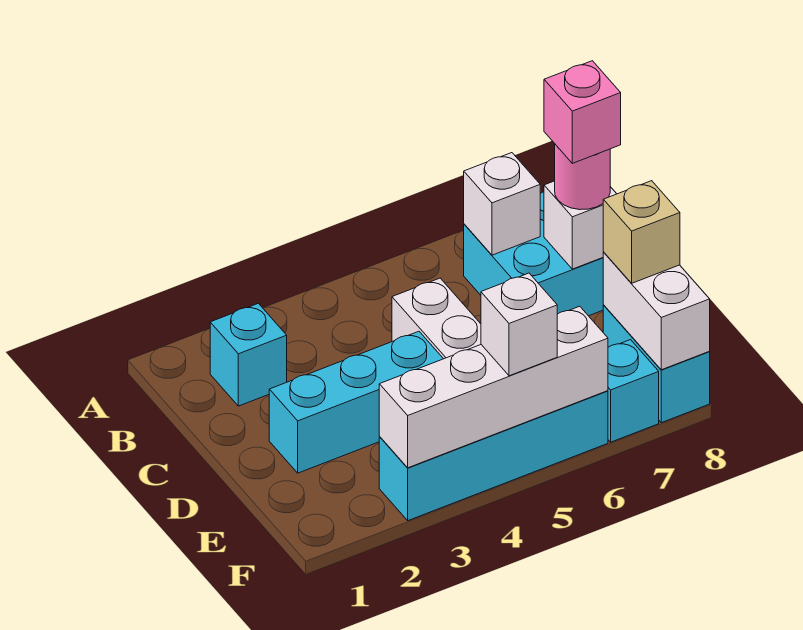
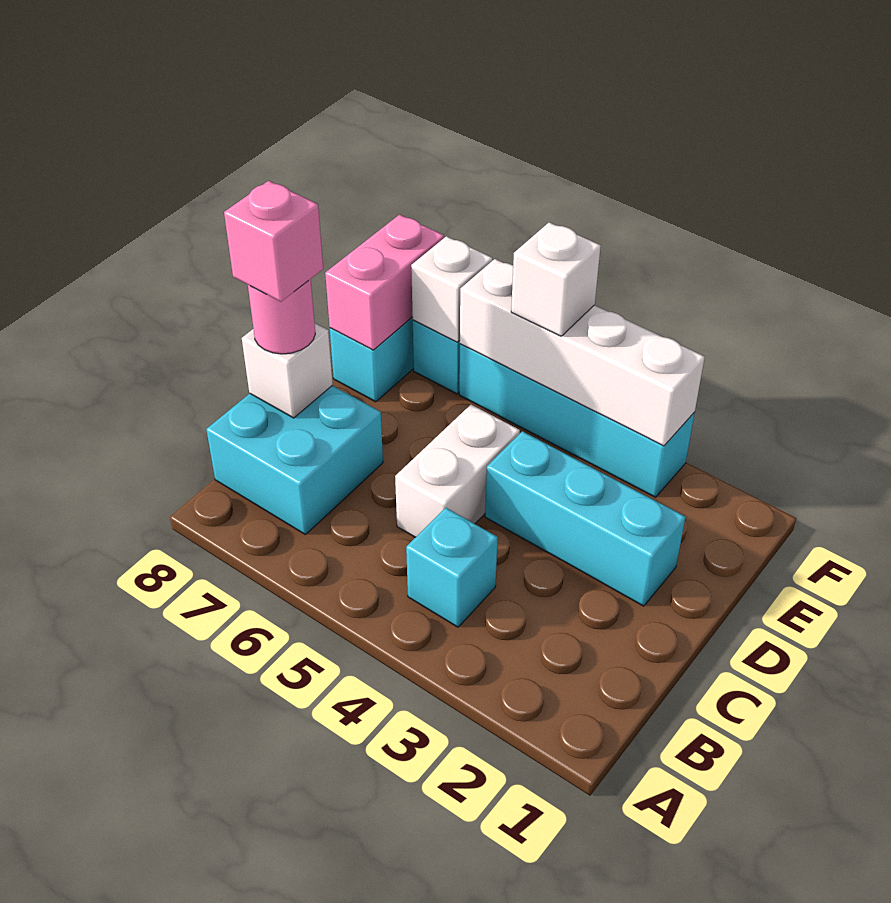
cyan brick B2 level 1 -> cyan brick B4 level 1
white brick B7 level 2 -> white brick F7 level 2
white brick E8:F8 level 2 -> pink brick E8:F8 level 2
tan brick E8 level 3 -> none

